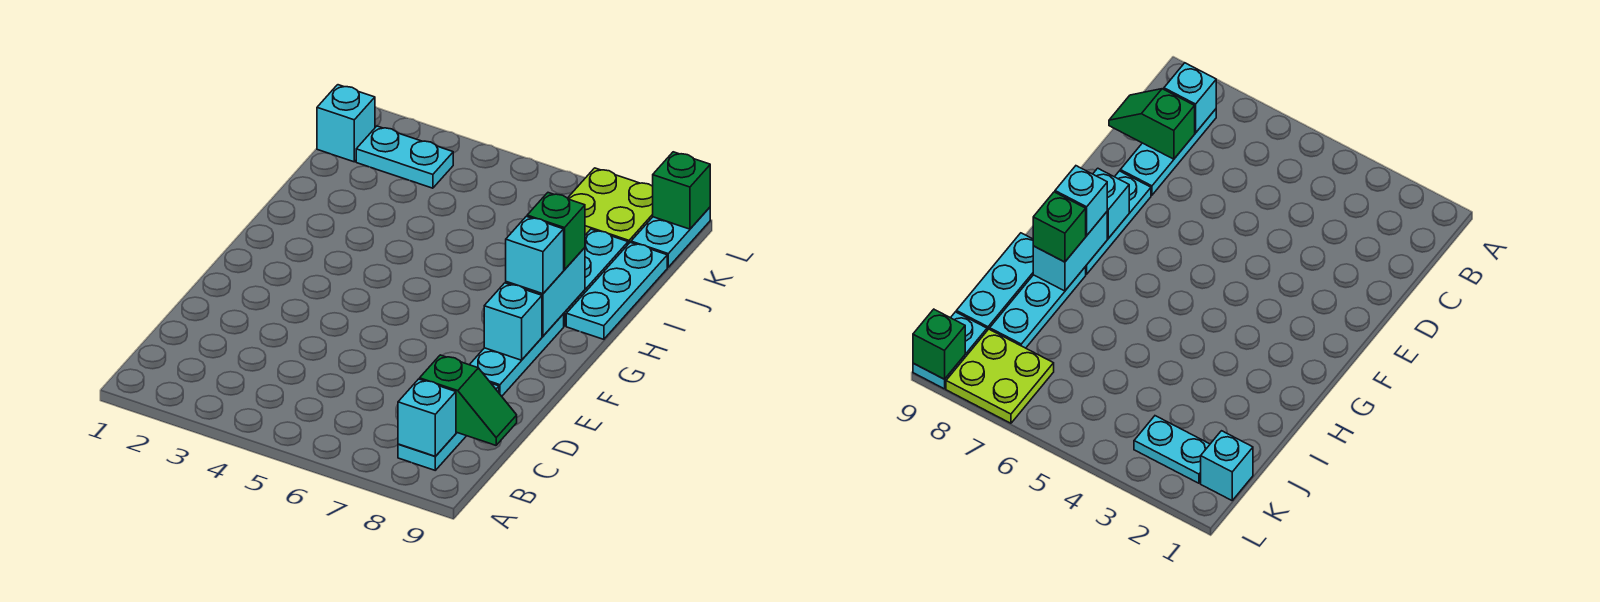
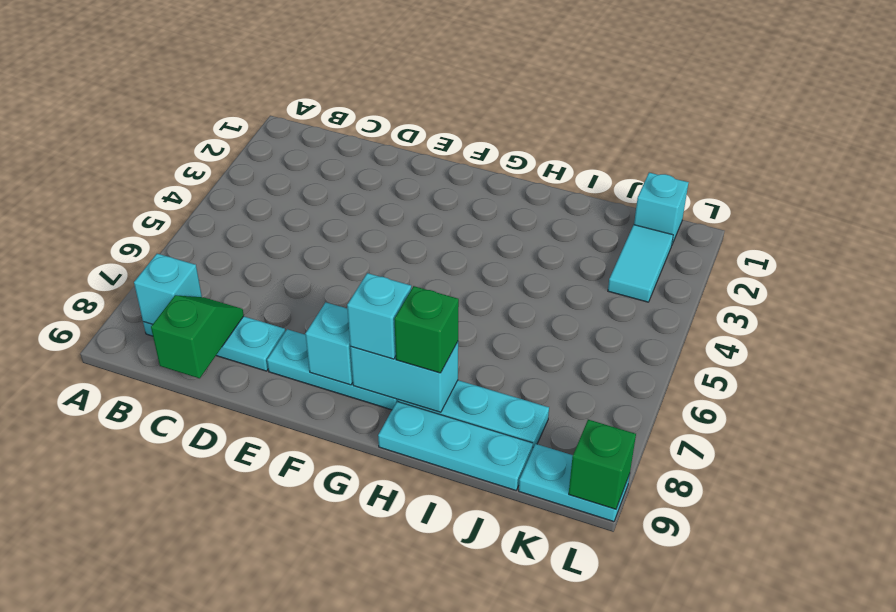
green slope C8:C9 level 2 top 8 -> green slope C8:C9 level 2 top 9
cyan plate K2:K3 level 1 -> cyan tile K2:K3 level 1
lime plate K7:L8 level 1 -> none

